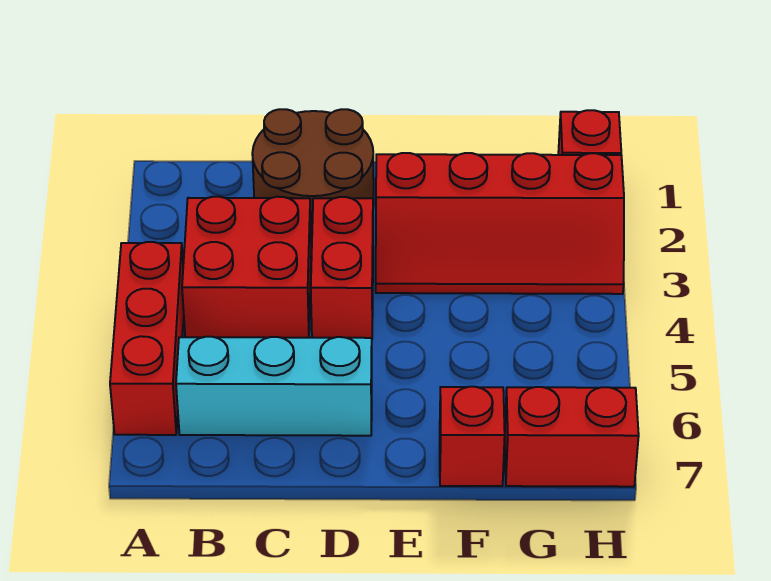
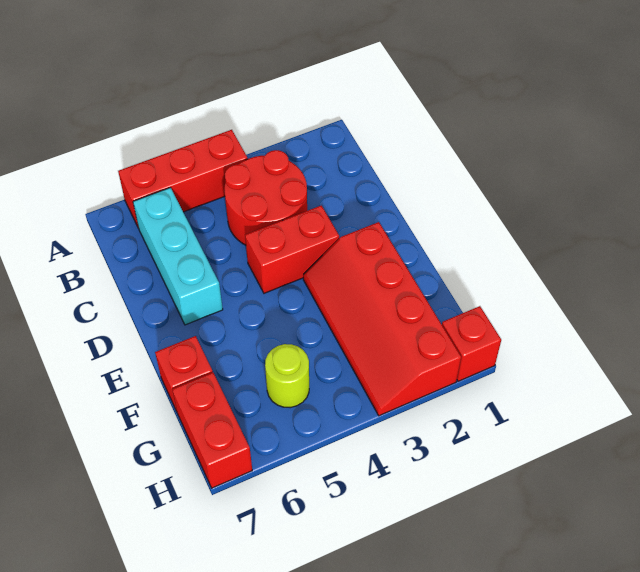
red brick B3:C4 level 1 -> red round brick B3:C4 level 1
brown round brick C1:D2 level 1 -> none
none -> lime round brick G5 level 1

